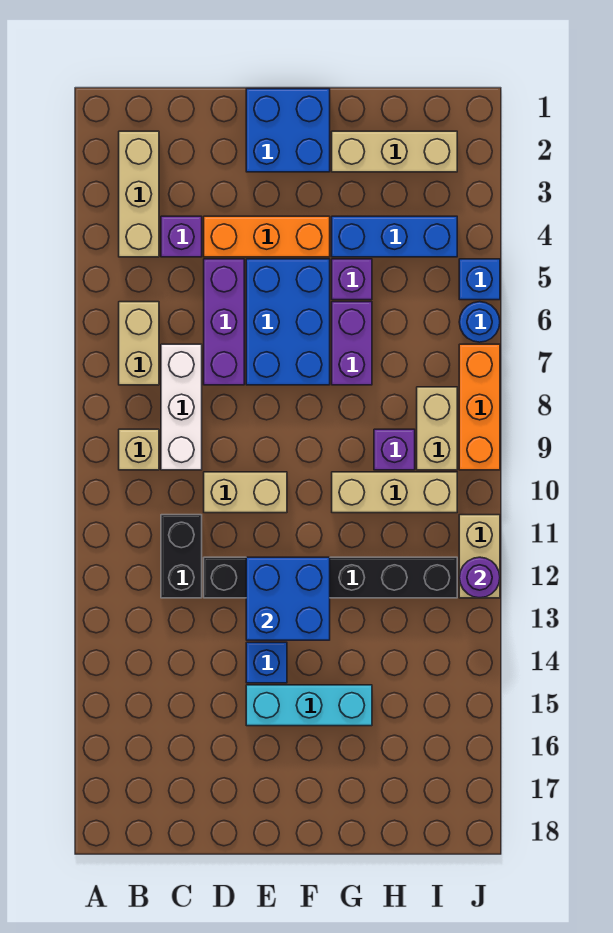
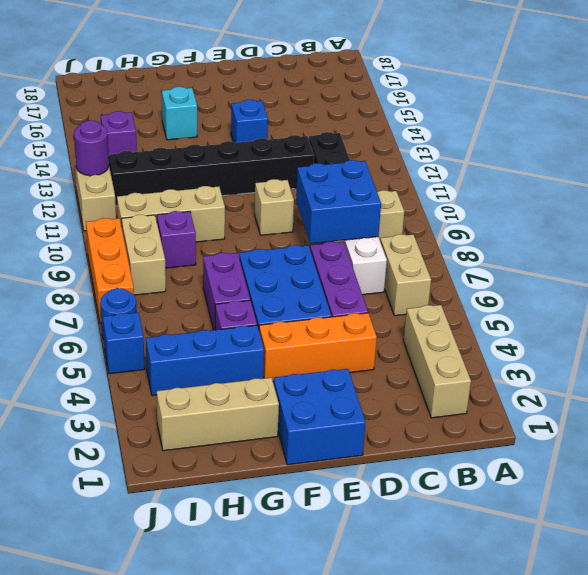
purple brick C4 level 1 -> purple brick I14 level 1
tan brick D10:E10 level 1 -> tan brick E10 level 1
blue brick E12:F13 level 2 -> blue brick C8:D9 level 2
cyan brick E15:G15 level 1 -> cyan brick G15 level 1

